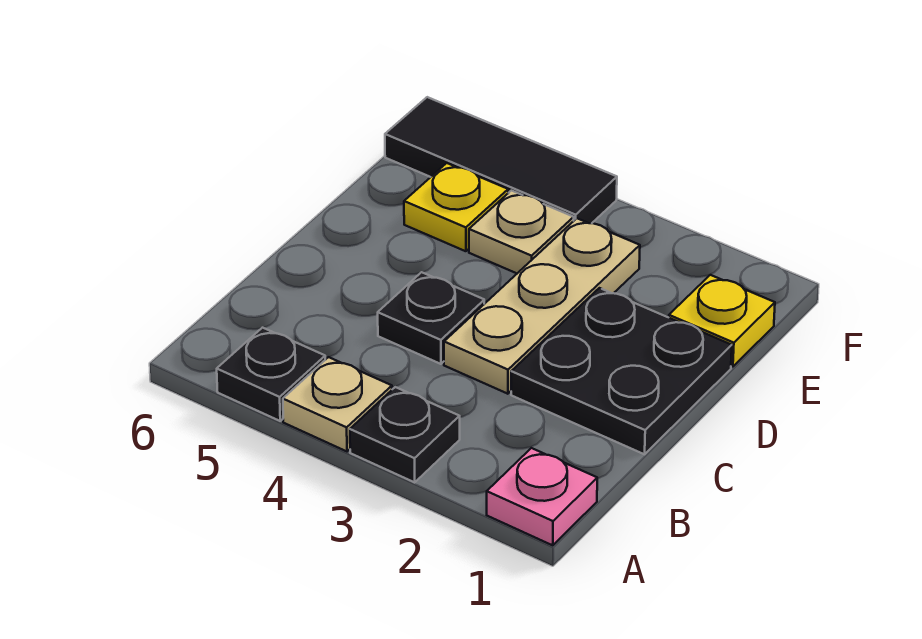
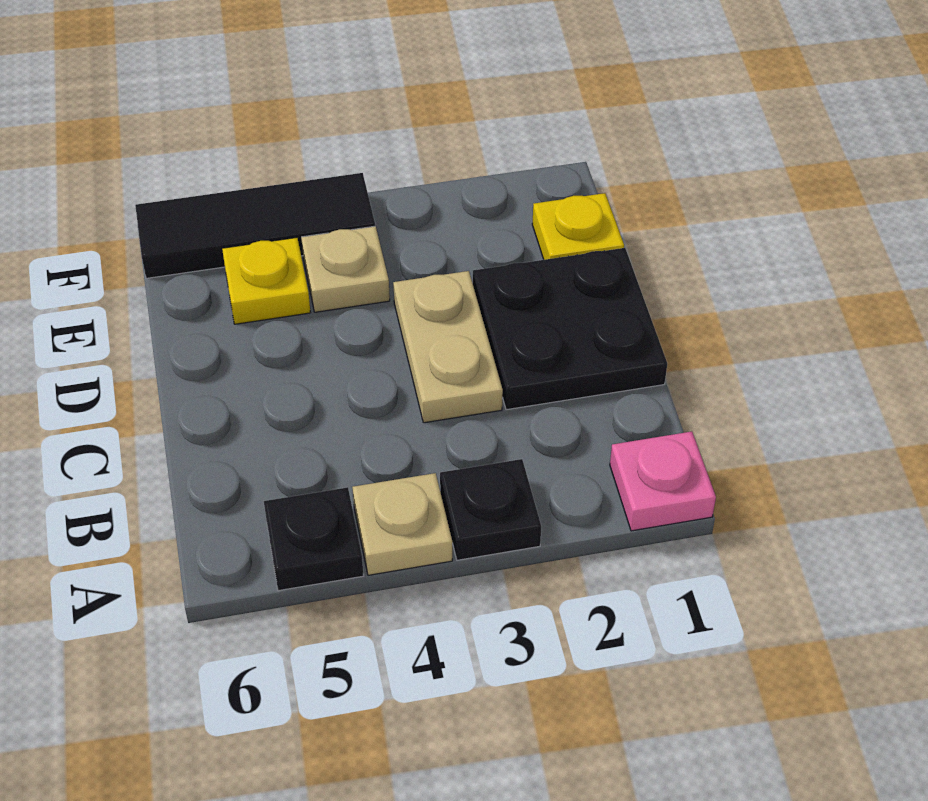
tan plate C3:E3 level 1 -> tan plate C3:D3 level 1
black plate C4 level 1 -> none

